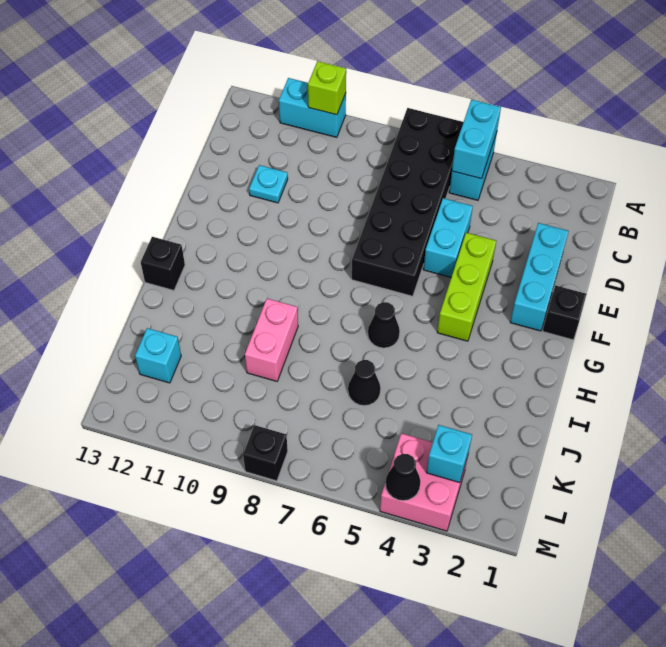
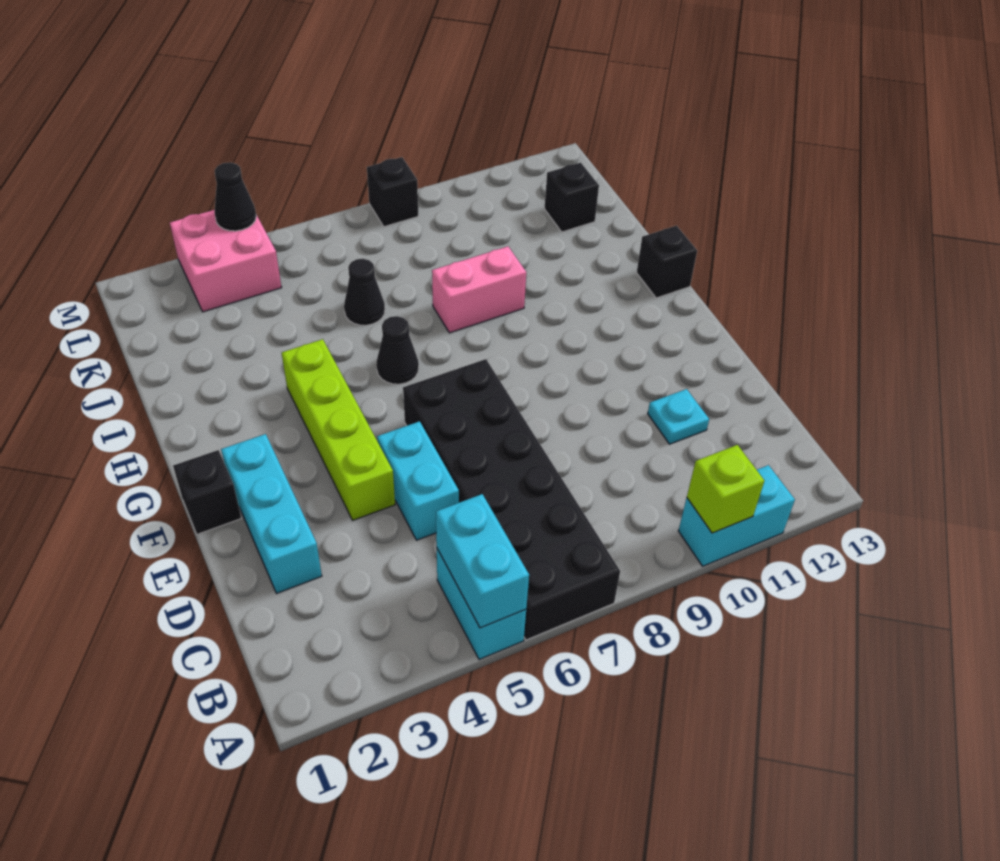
lime brick E4:G4 level 1 -> lime brick E4:H4 level 1
pink brick I9:J9 level 1 -> pink brick I8:I9 level 1
cyan brick K12 level 1 -> black brick K12 level 1
cyan brick L3 level 2 -> none

